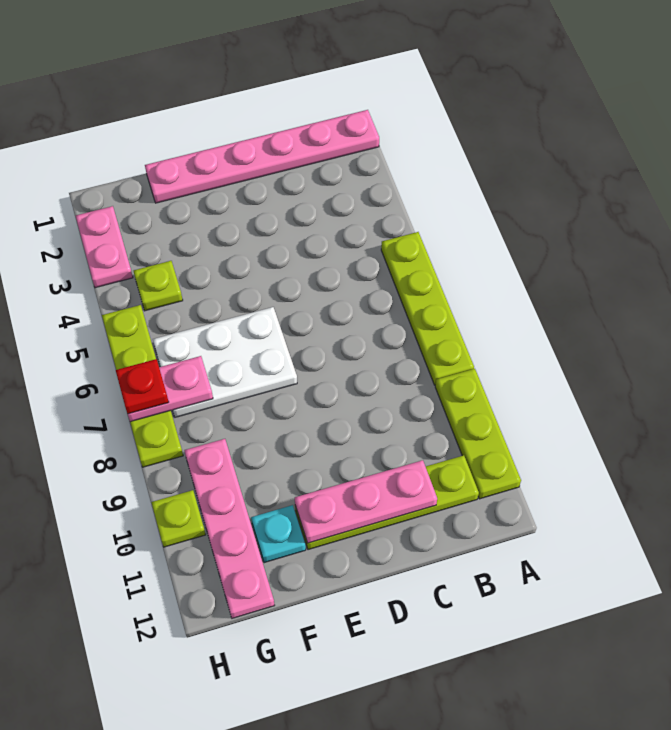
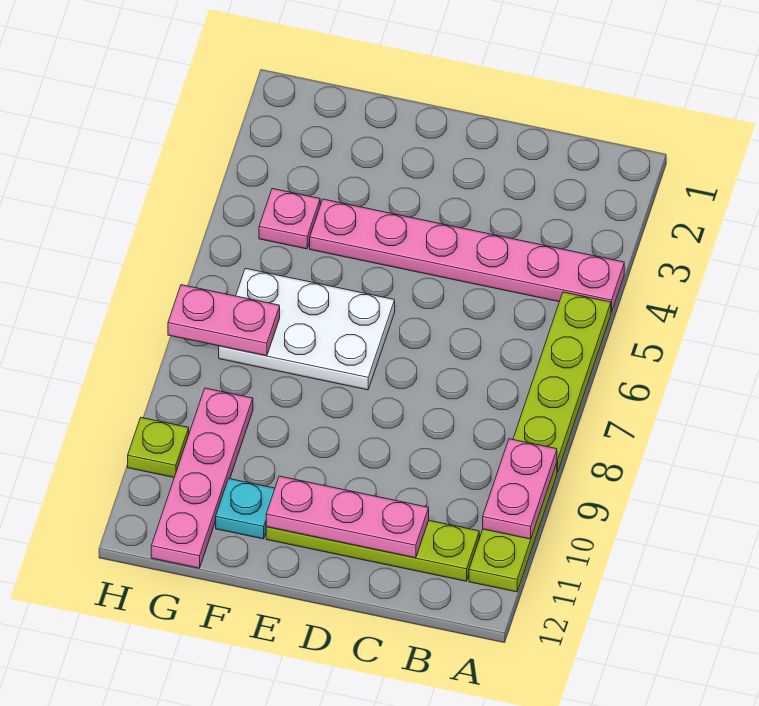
pink plate A1:F1 level 1 -> pink plate A4:F4 level 1
lime plate G4 level 1 -> pink plate G4 level 1
pink plate H2:H3 level 1 -> pink plate A9:A10 level 2
lime plate H5:H8 level 1 -> none
red plate H7 level 3 -> none

